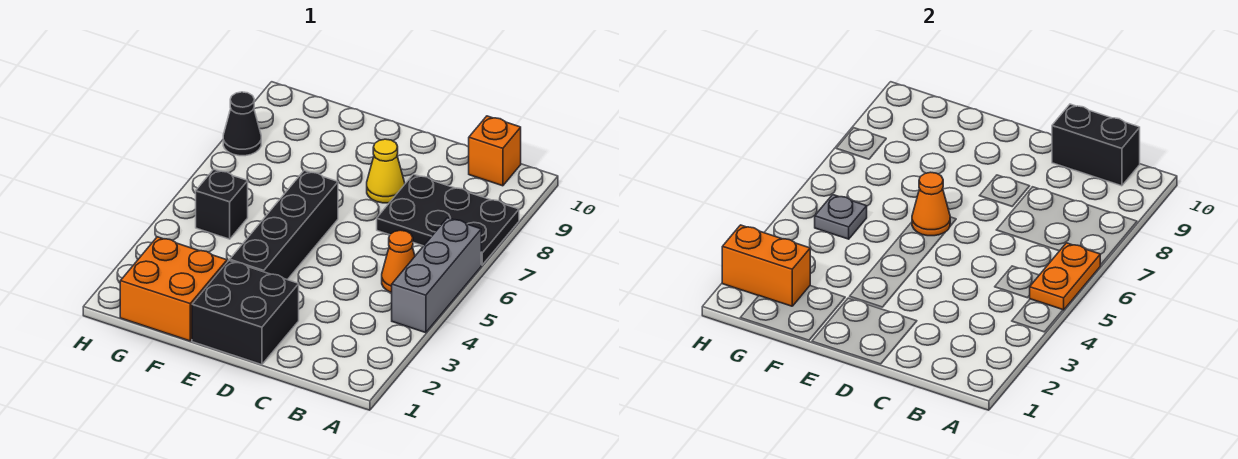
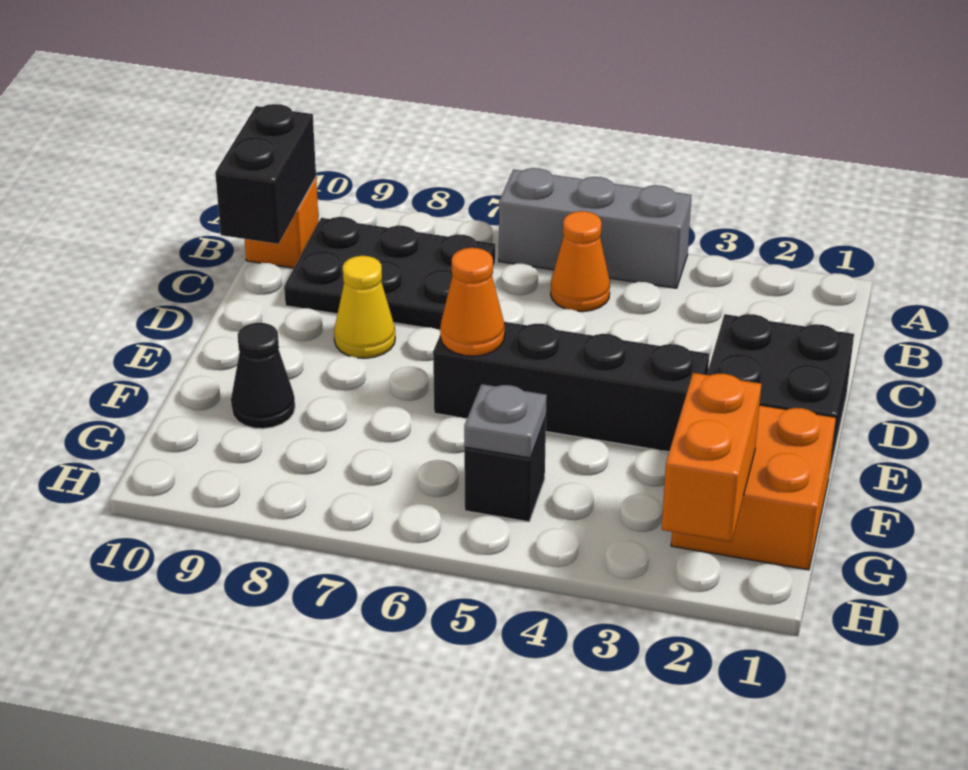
orange plate A5:A6 level 2 -> none
black plate A7:C8 level 1 -> black plate B7:C9 level 1
black cone H8 level 1 -> black cone F9 level 1

